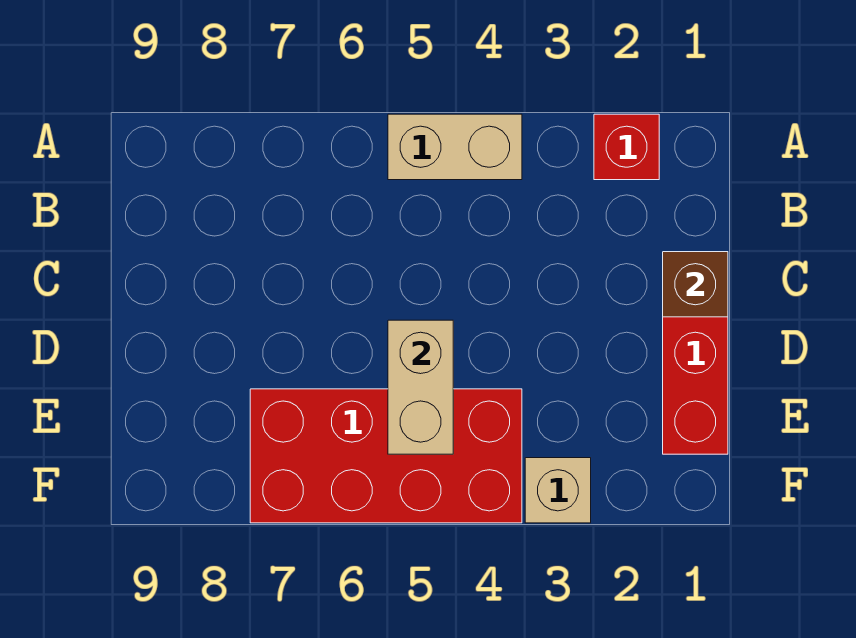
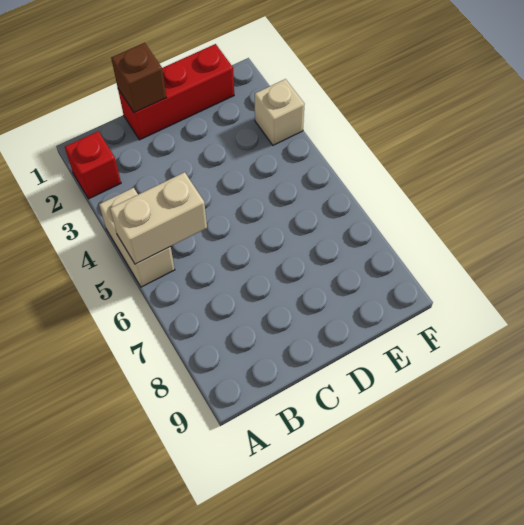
tan brick D5:E5 level 2 -> tan brick A5:B5 level 2
red brick E4:F7 level 1 -> none

